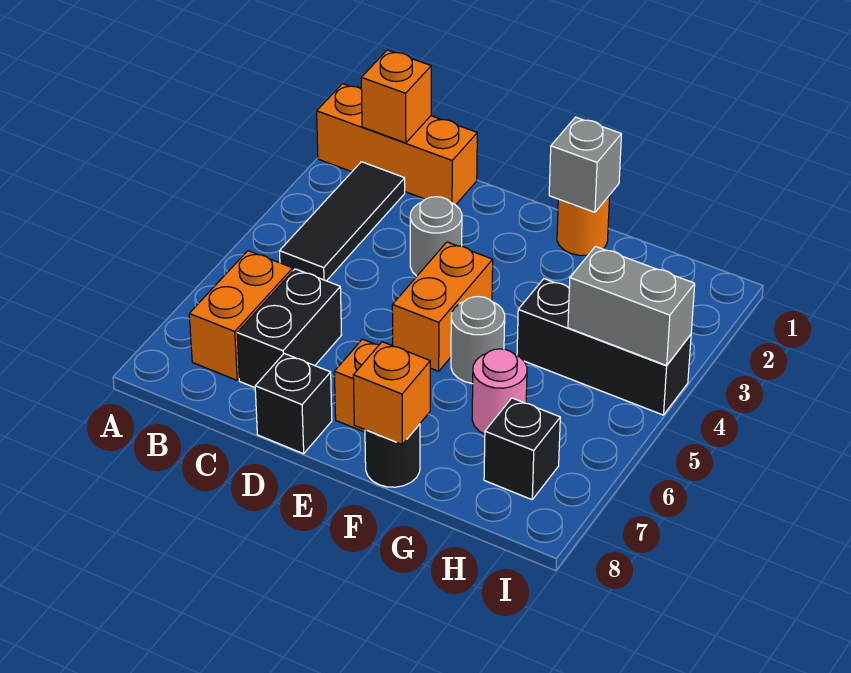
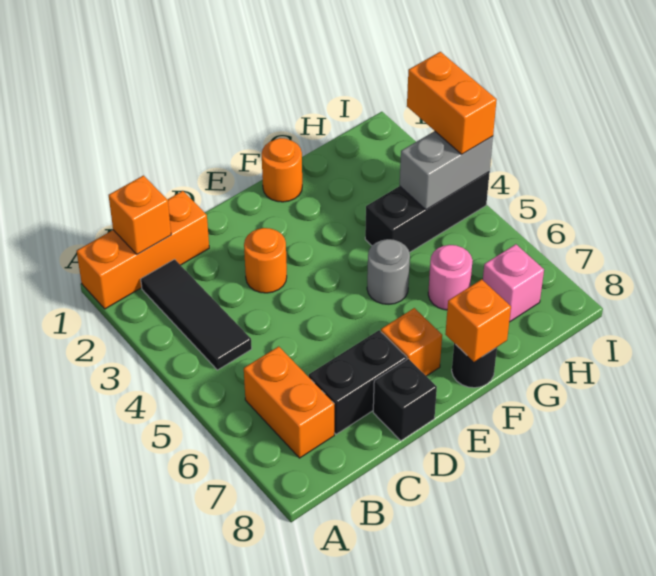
black brick C6:C7 level 1 -> black brick C7:D7 level 1
grey round brick D3 level 1 -> orange round brick D3 level 1
orange brick E4:E5 level 1 -> orange brick I3:I4 level 3
grey brick F1 level 2 -> none
black brick H7 level 1 -> pink brick H7 level 1

